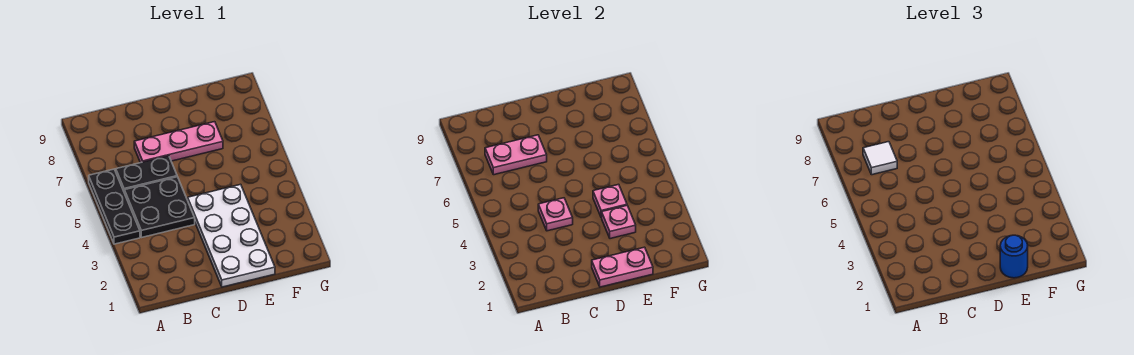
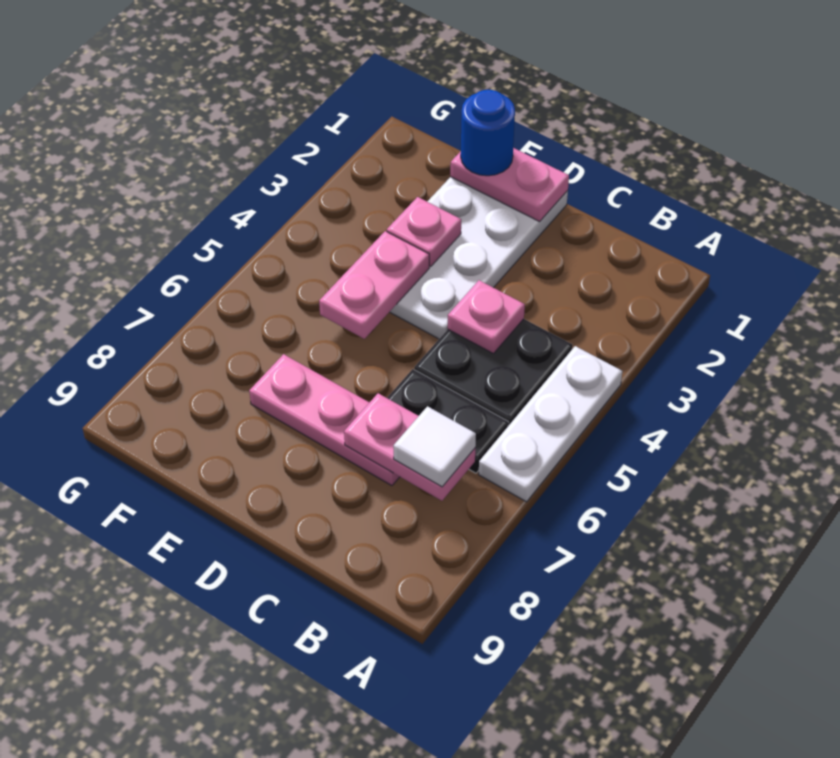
black plate A4:A6 level 1 -> white plate A4:A6 level 1
pink plate E4 level 2 -> pink plate E4:E5 level 2

